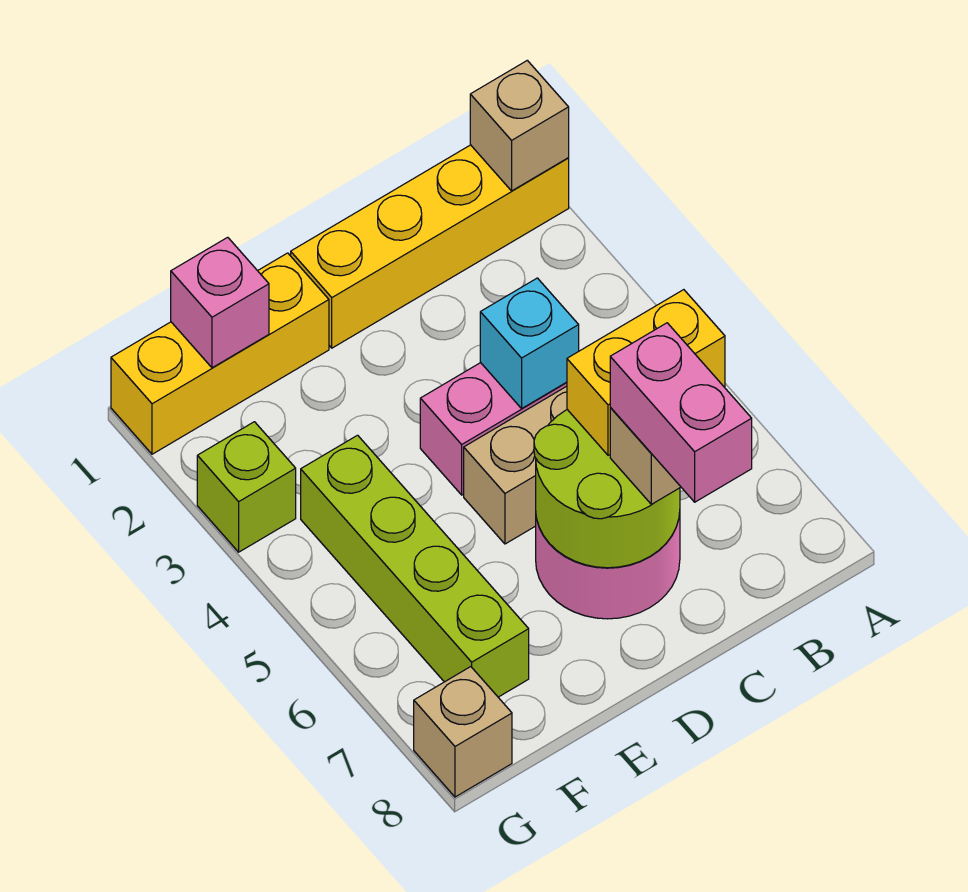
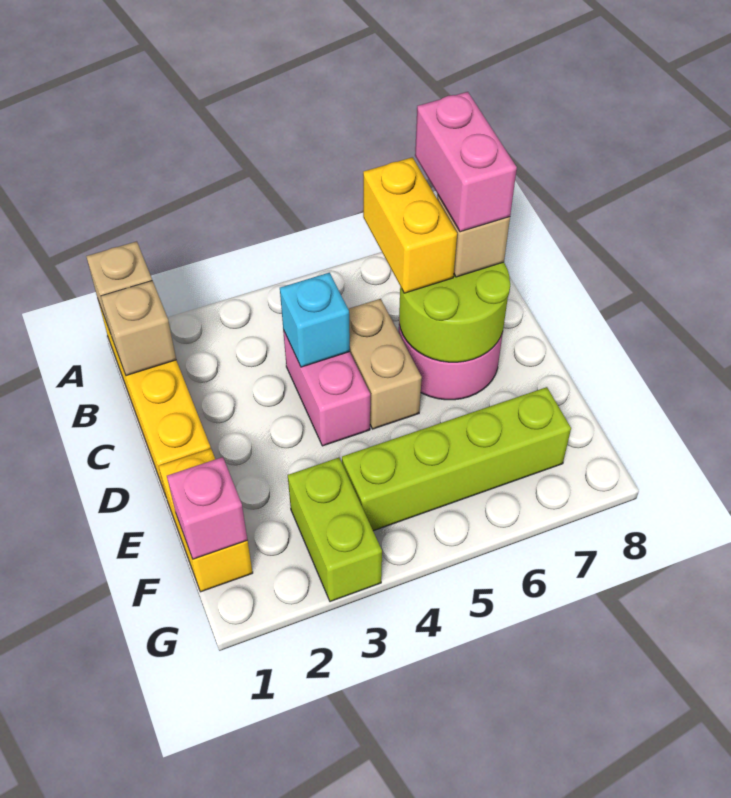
pink brick C7:C8 level 4 -> pink brick B7:C7 level 4
yellow brick E1:G1 level 1 -> yellow brick E1:F1 level 1
lime brick G3 level 1 -> lime brick F3:G3 level 1
tan brick G8 level 1 -> tan brick B1 level 2

